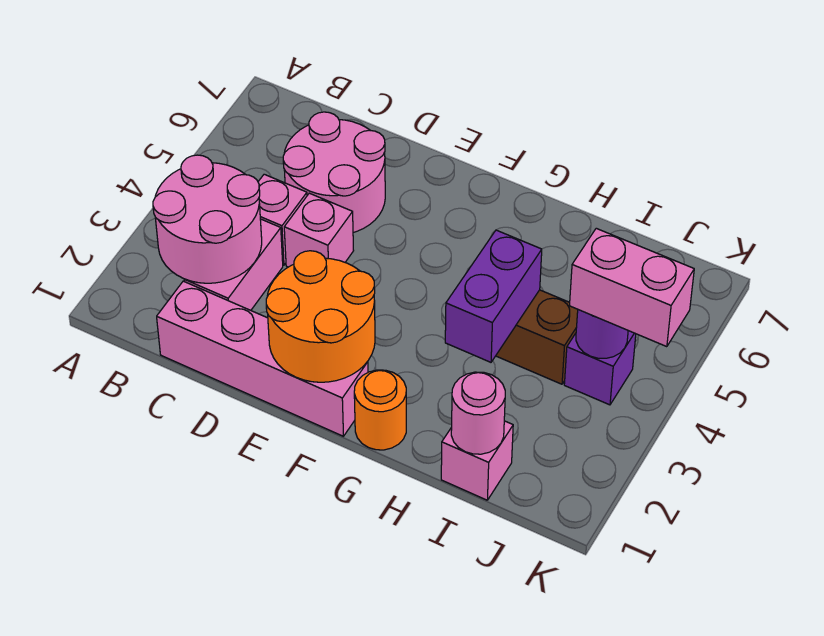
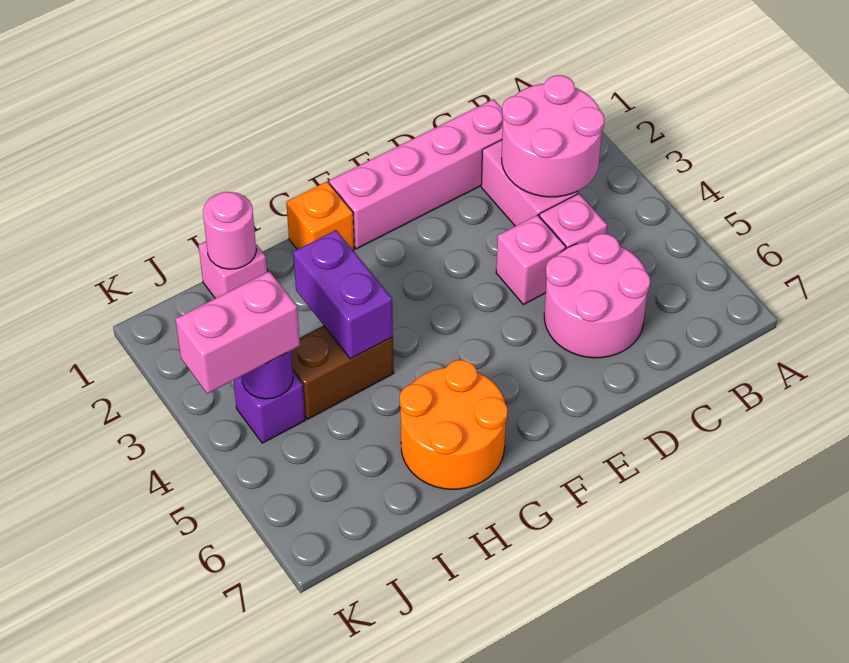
orange round brick E1:F2 level 2 -> orange round brick G6:H7 level 1
orange round brick G1 level 1 -> orange brick G1 level 1

